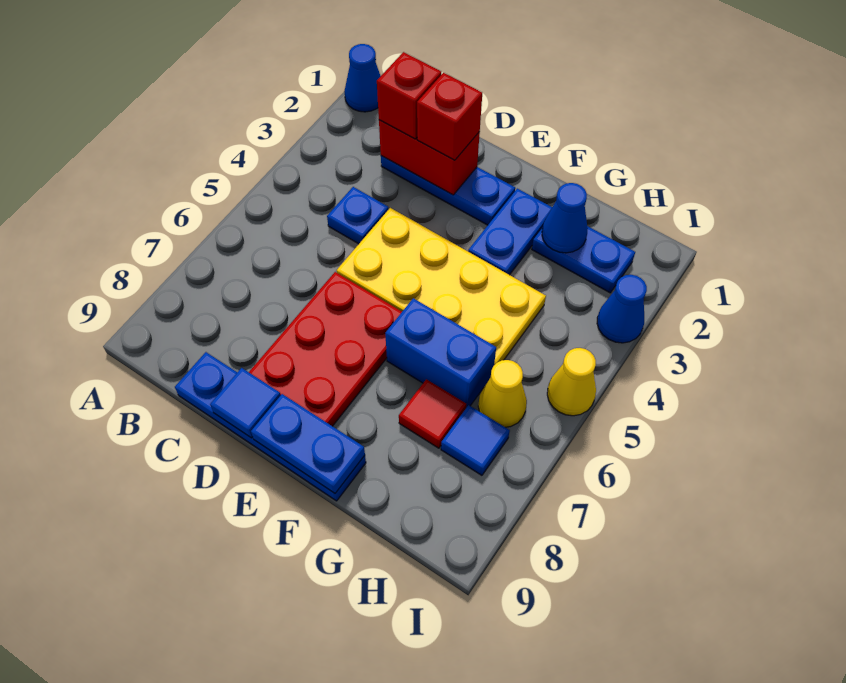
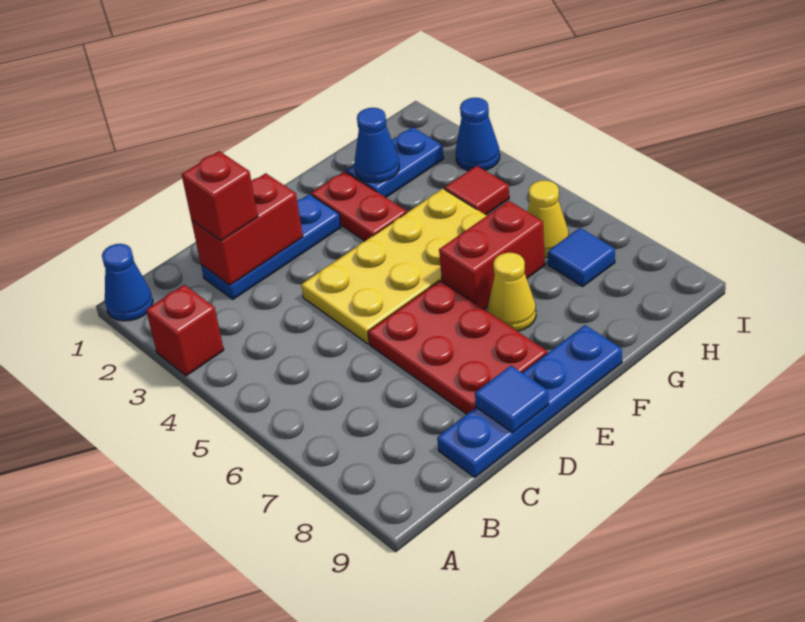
blue plate C4 level 1 -> none
red brick D2 level 3 -> red brick A3 level 1
blue plate E9:F9 level 2 -> none
blue plate F2:F3 level 1 -> red plate F2:F3 level 1
blue brick F6:G6 level 1 -> red brick F6:G6 level 1
red tile G7 level 1 -> red tile H4 level 1
yellow cone I5 level 1 -> yellow cone F7 level 1

